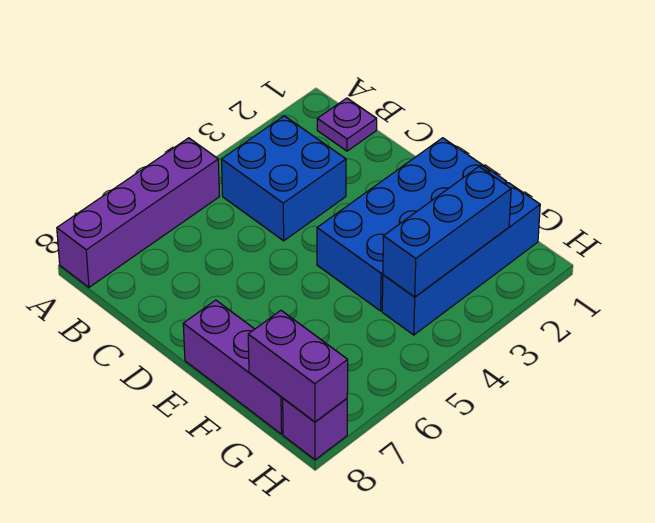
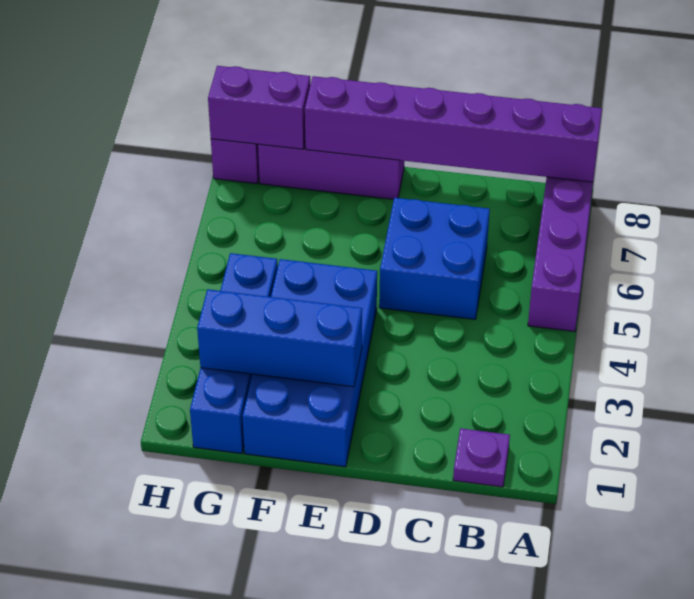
none -> purple brick A8:F8 level 2
blue brick B3:C4 level 1 -> blue brick C5:D6 level 1
blue brick G2:G4 level 2 -> blue brick E2:G2 level 2

